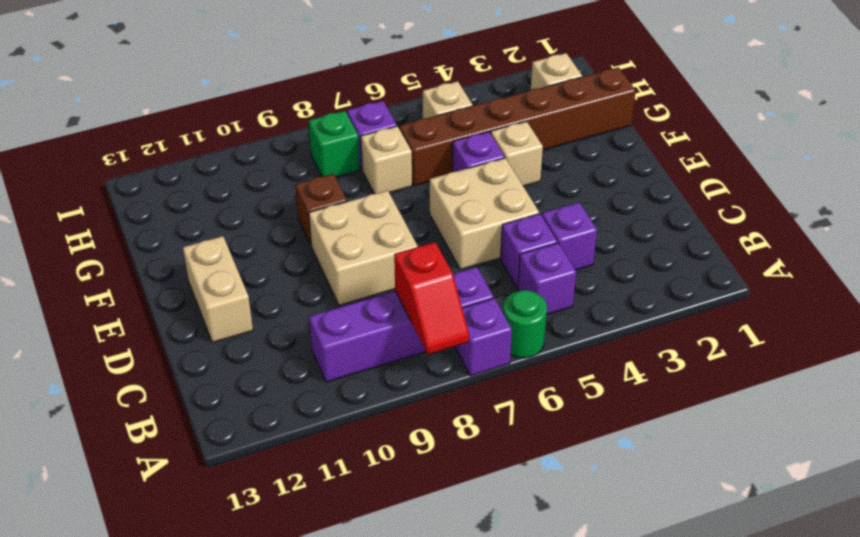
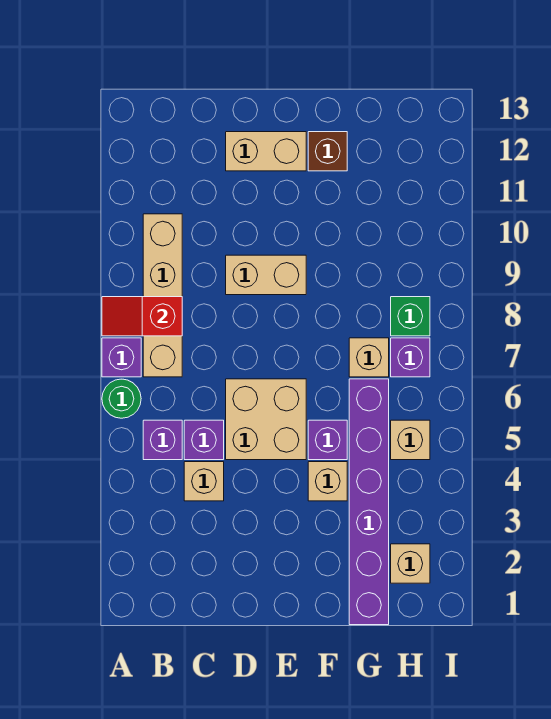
purple brick B7:B10 level 1 -> tan brick B7:B10 level 1
purple brick C4 level 1 -> tan brick C4 level 1
tan brick D8:E9 level 1 -> tan brick D9:E9 level 1
brown brick F9 level 1 -> brown brick F12 level 1
brown brick G1:G6 level 1 -> purple brick G1:G6 level 1

